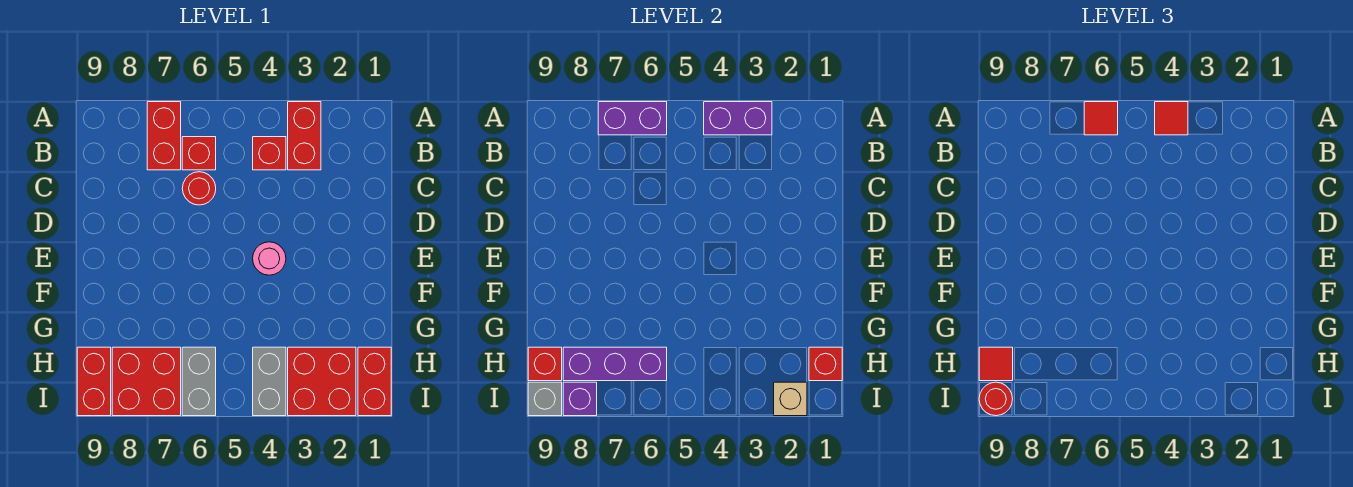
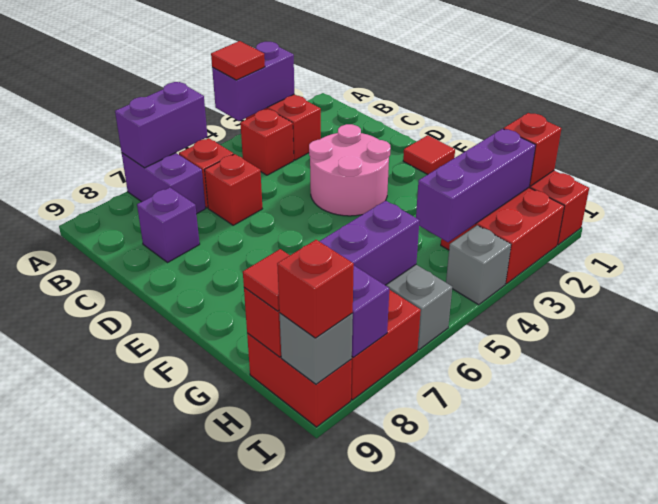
red tile A6 level 3 -> red tile E1 level 1
red brick A7:B7 level 1 -> purple brick A7:B7 level 1
red round brick C6 level 1 -> red brick C6 level 1
none -> purple brick C8 level 1
pink round brick E4 level 1 -> pink round brick D3:E4 level 1
none -> purple brick H2:H4 level 2
grey brick H4:I4 level 1 -> grey brick I4 level 1
tan brick I2 level 2 -> none
red round brick I9 level 3 -> red brick I9 level 3

